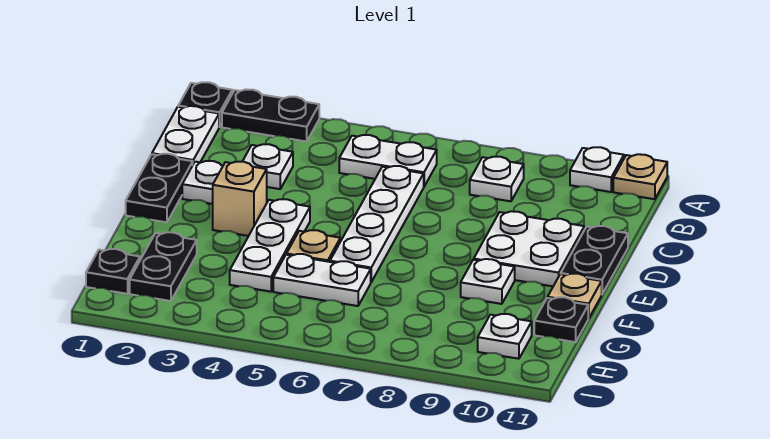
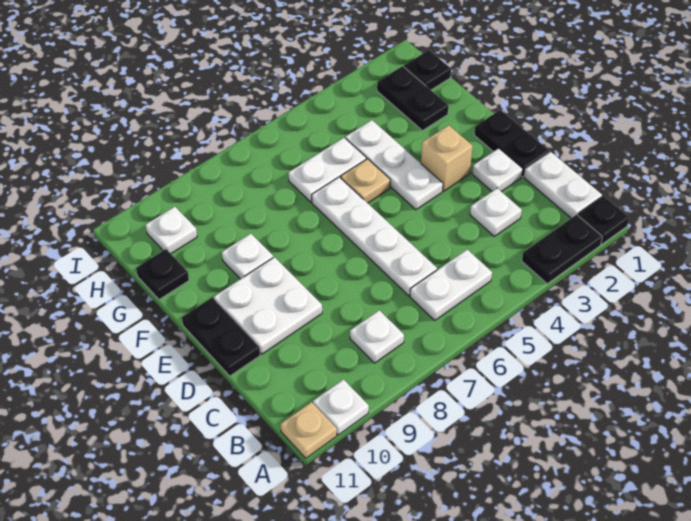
tan plate F11 level 1 -> none

